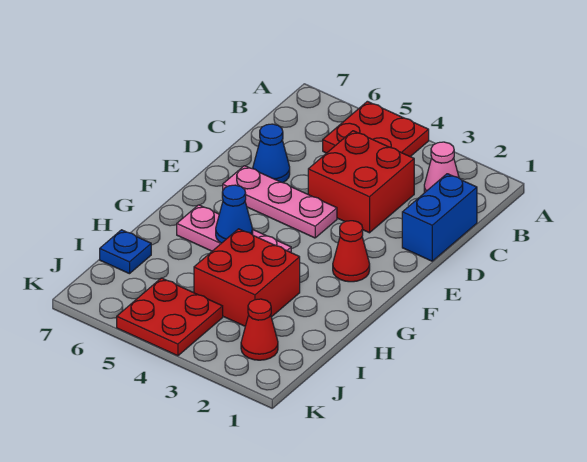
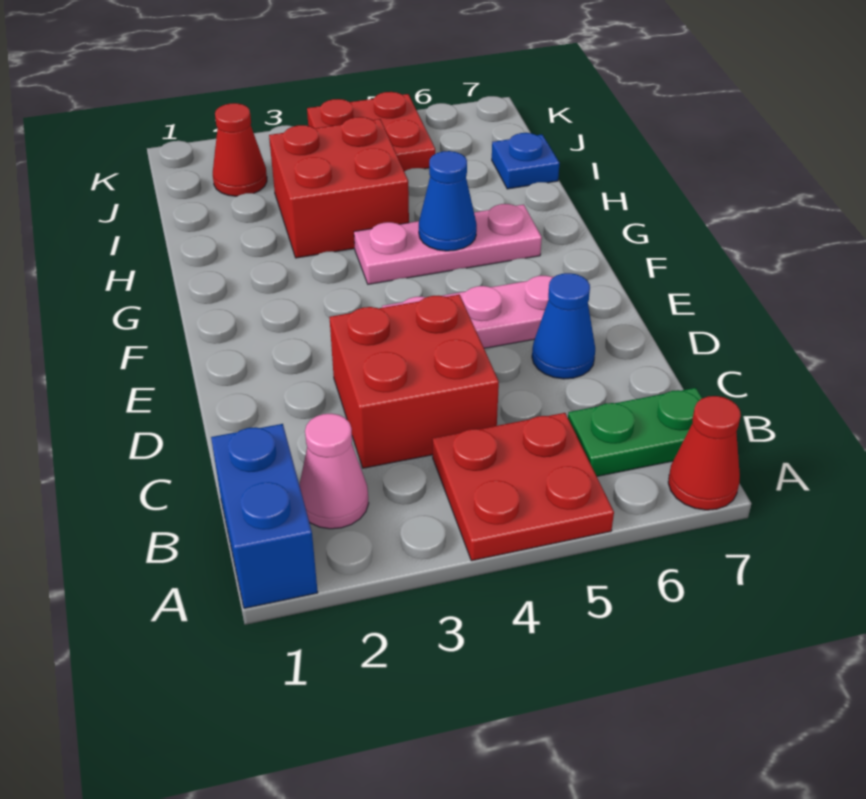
none -> green plate B6:B7 level 1
blue brick C1:D1 level 1 -> blue brick A1:B1 level 1
red cone F2 level 1 -> red cone A7 level 1

